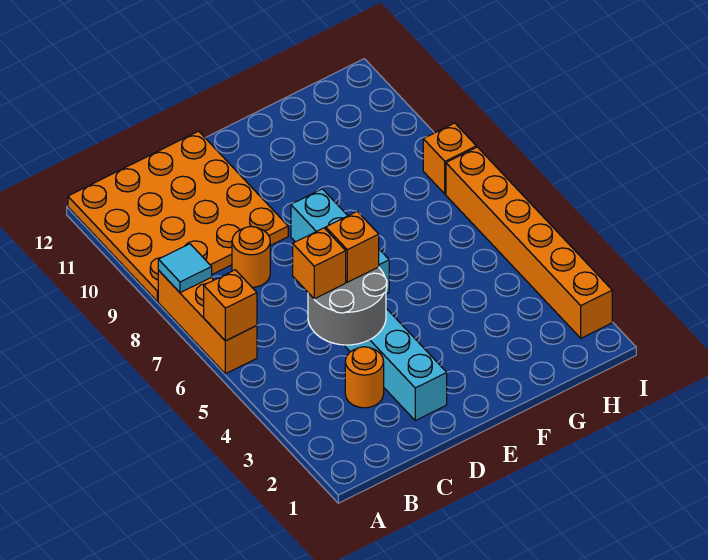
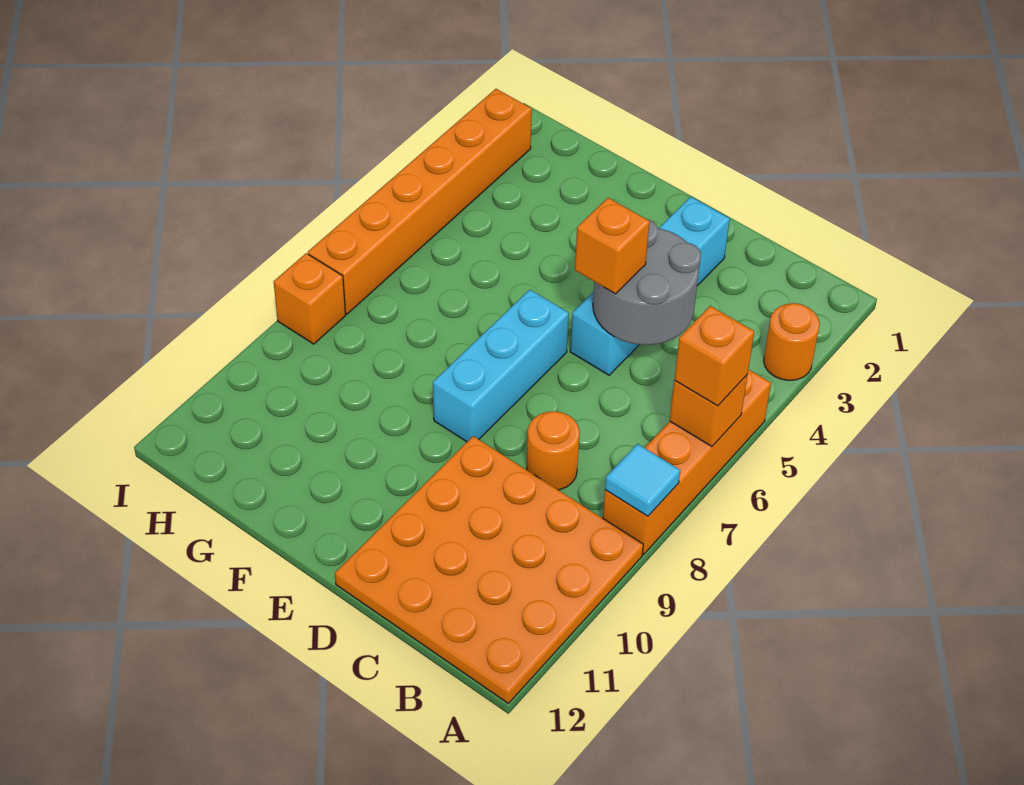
orange brick A6:A8 level 1 -> orange brick A5:A8 level 1
orange round brick C3 level 1 -> orange round brick A3 level 1
orange brick C5 level 3 -> orange brick A6 level 3

